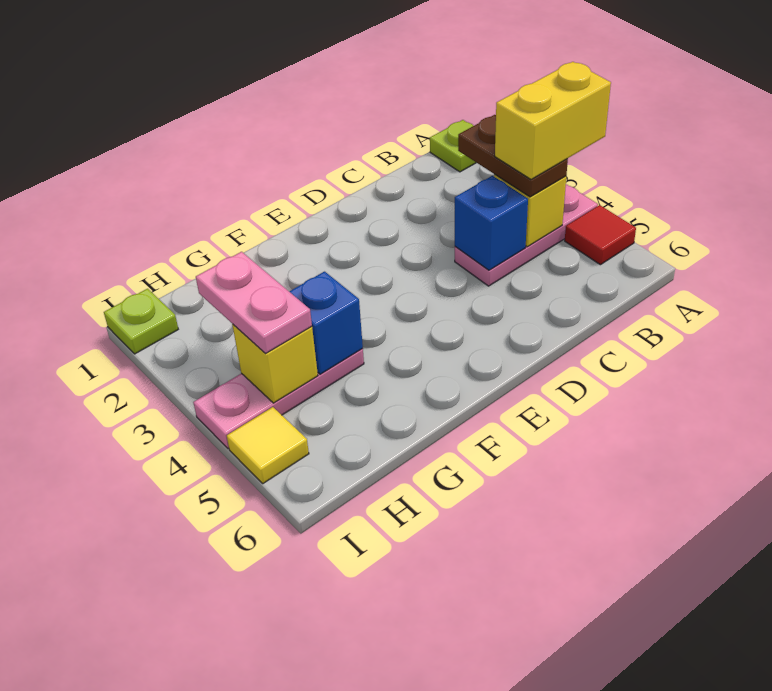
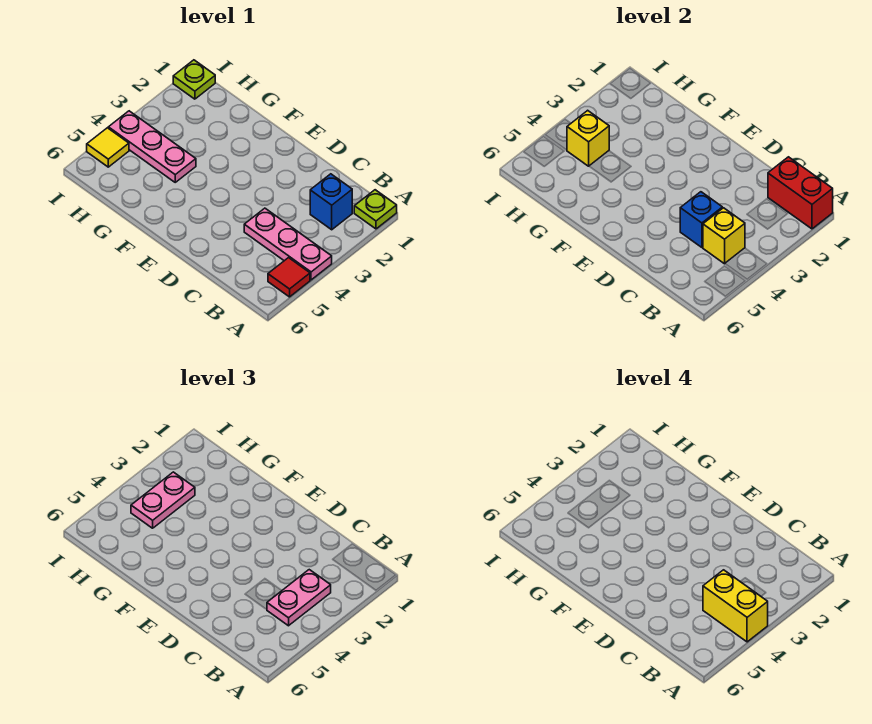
none -> red brick A1:B1 level 2
brown plate B3:B4 level 3 -> pink plate B3:B4 level 3
blue brick G4 level 2 -> blue brick B2 level 1

